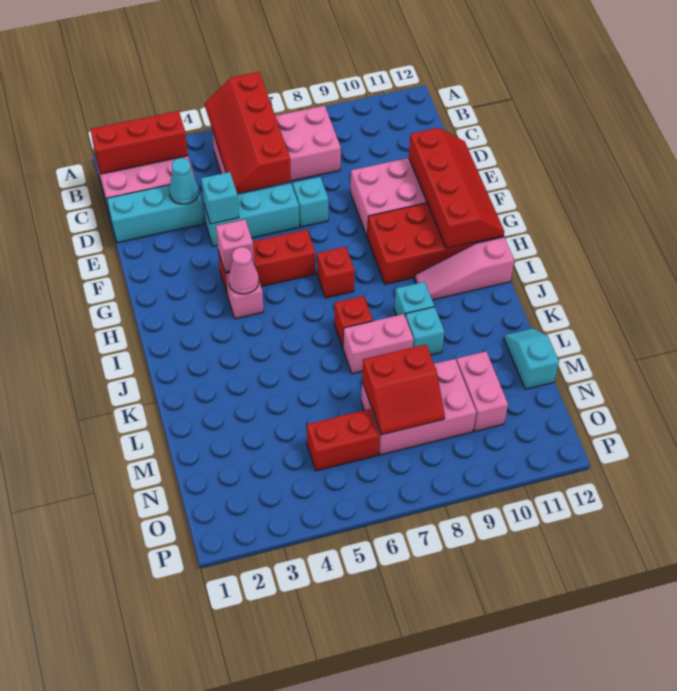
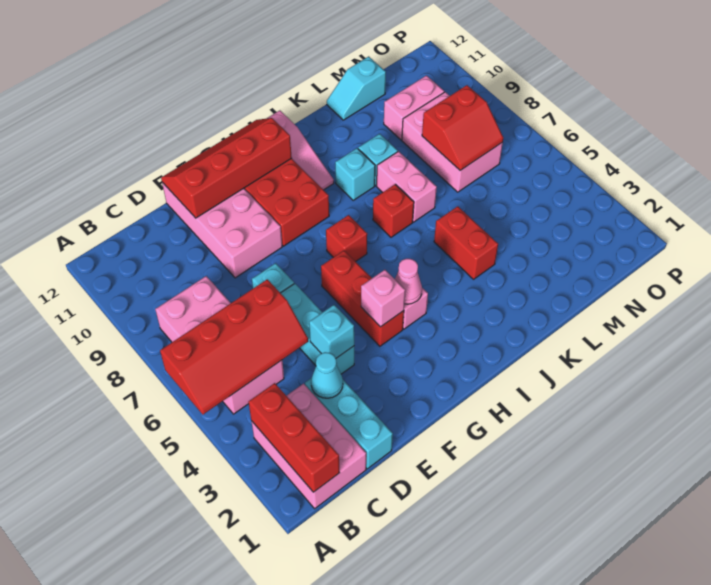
red slope M7:N8 level 2 top M -> red slope M7:N8 level 2 top 8
red brick N5:N6 level 1 -> red brick K4:K5 level 1

